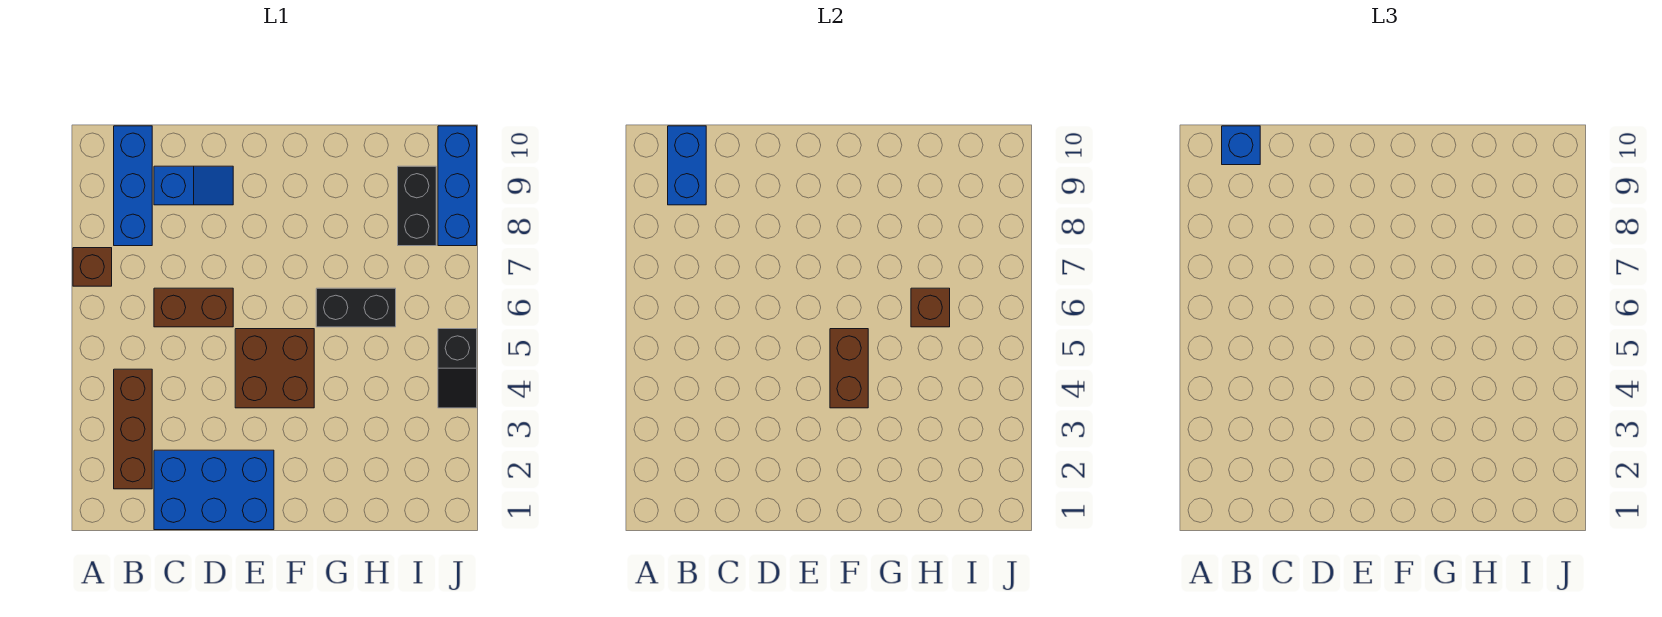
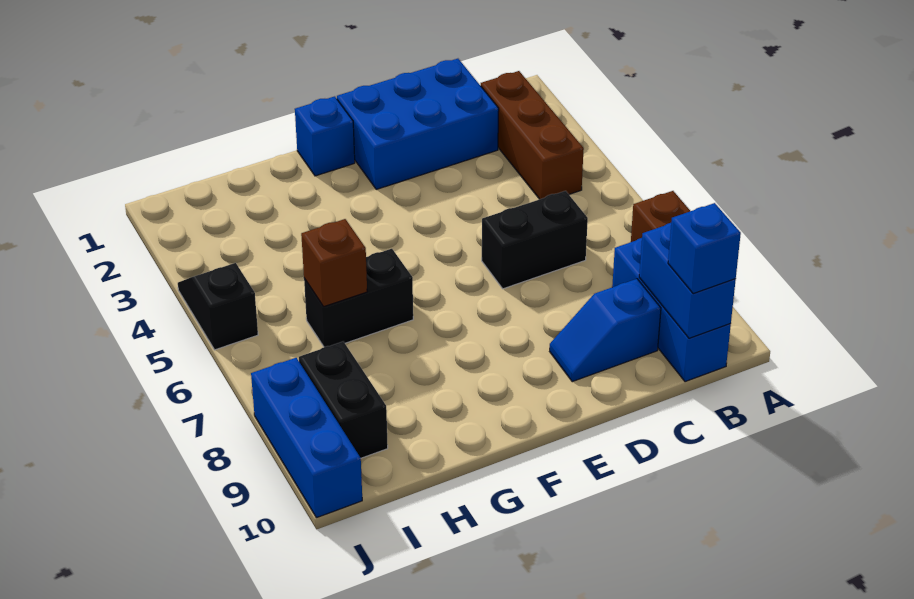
brown brick C6:D6 level 1 -> black brick C6:D6 level 1
brown brick E4:F5 level 1 -> none
none -> blue brick F1 level 1
brown brick F4:F5 level 2 -> none

